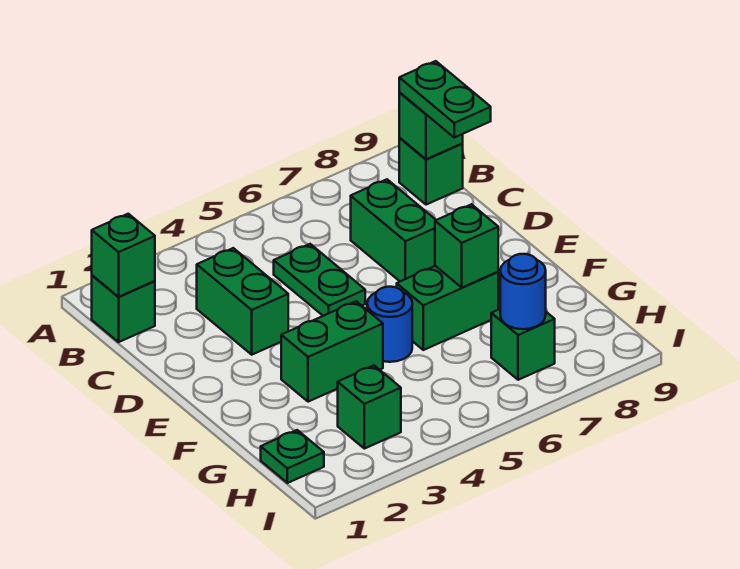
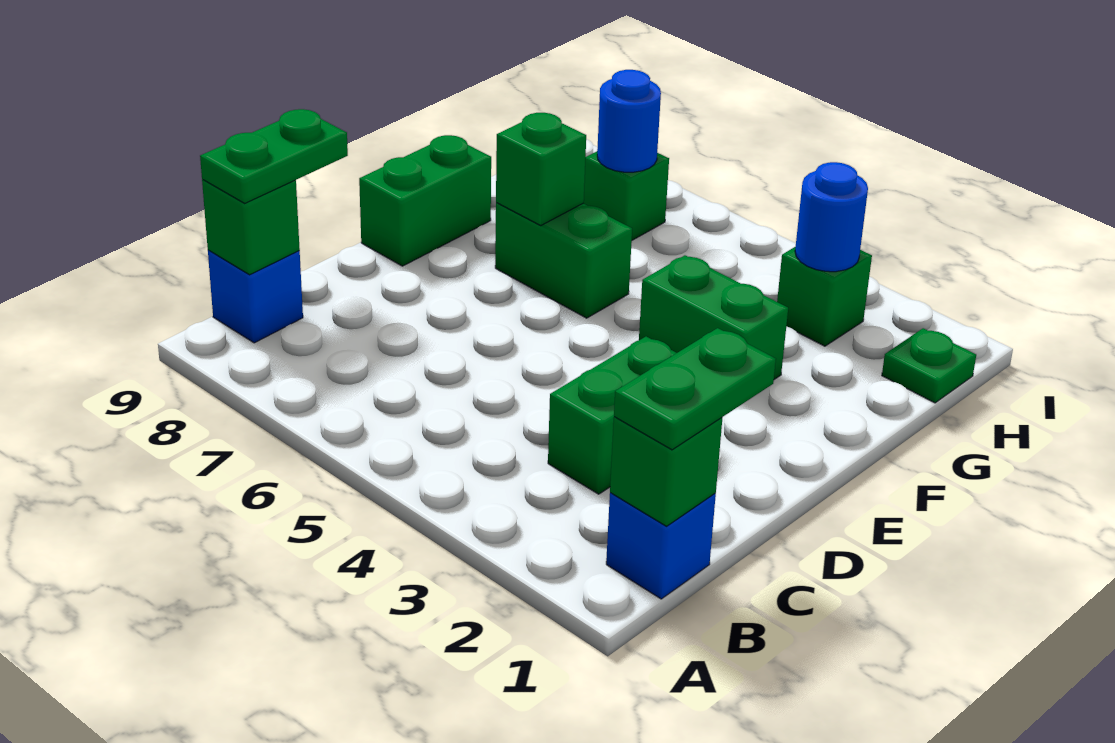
green brick B1 level 1 -> blue brick B1 level 1
green brick B9 level 1 -> blue brick B9 level 1
green plate C5:D5 level 1 -> green plate B1:C1 level 3
green brick C7:D7 level 1 -> green brick E9:F9 level 1
blue round brick F5 level 1 -> blue round brick H3 level 2

